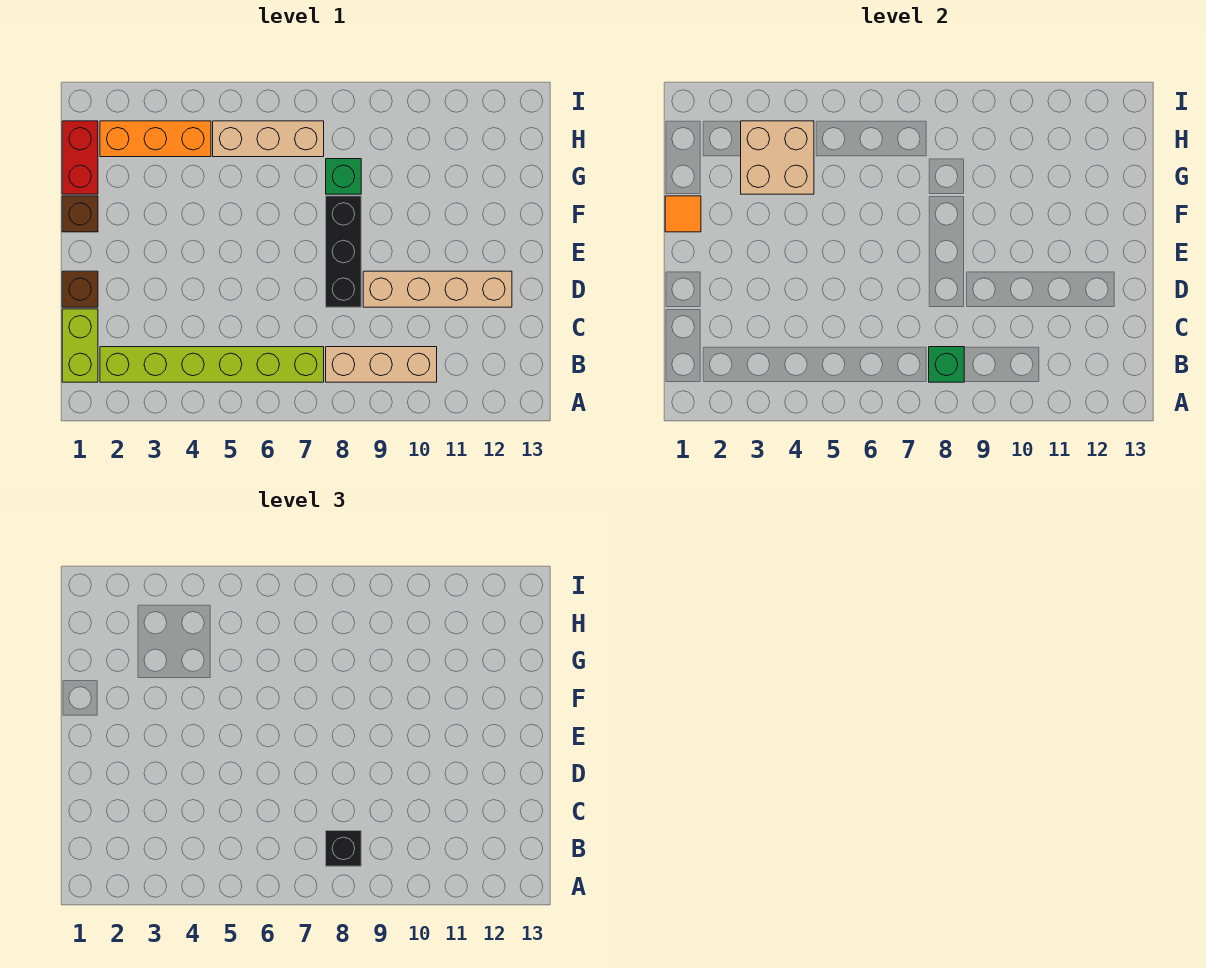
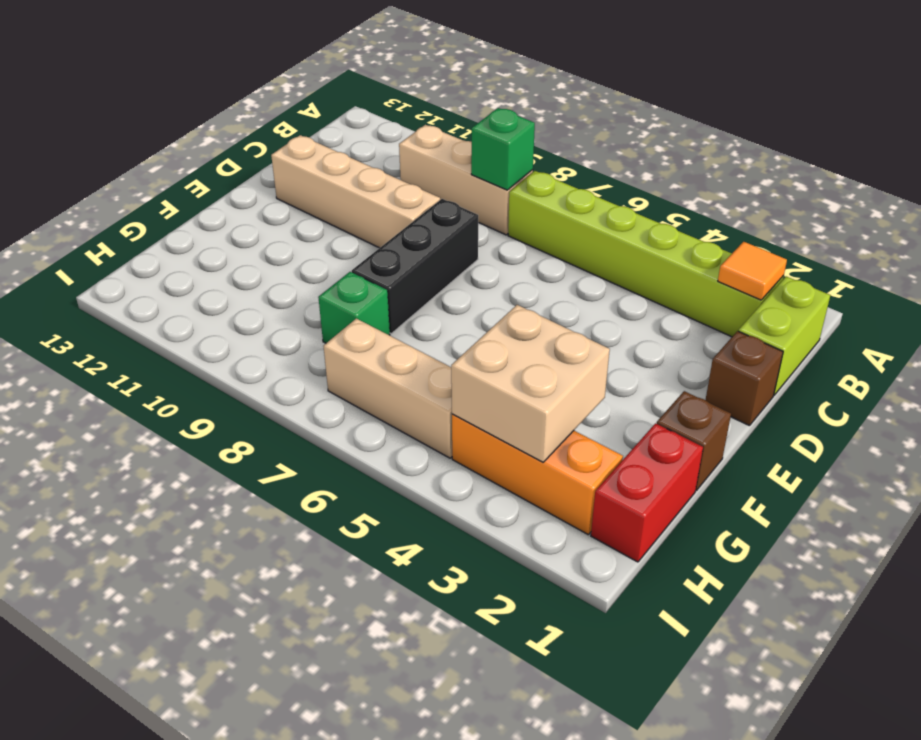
black brick B8 level 3 -> none
orange tile F1 level 2 -> orange tile B2 level 2

